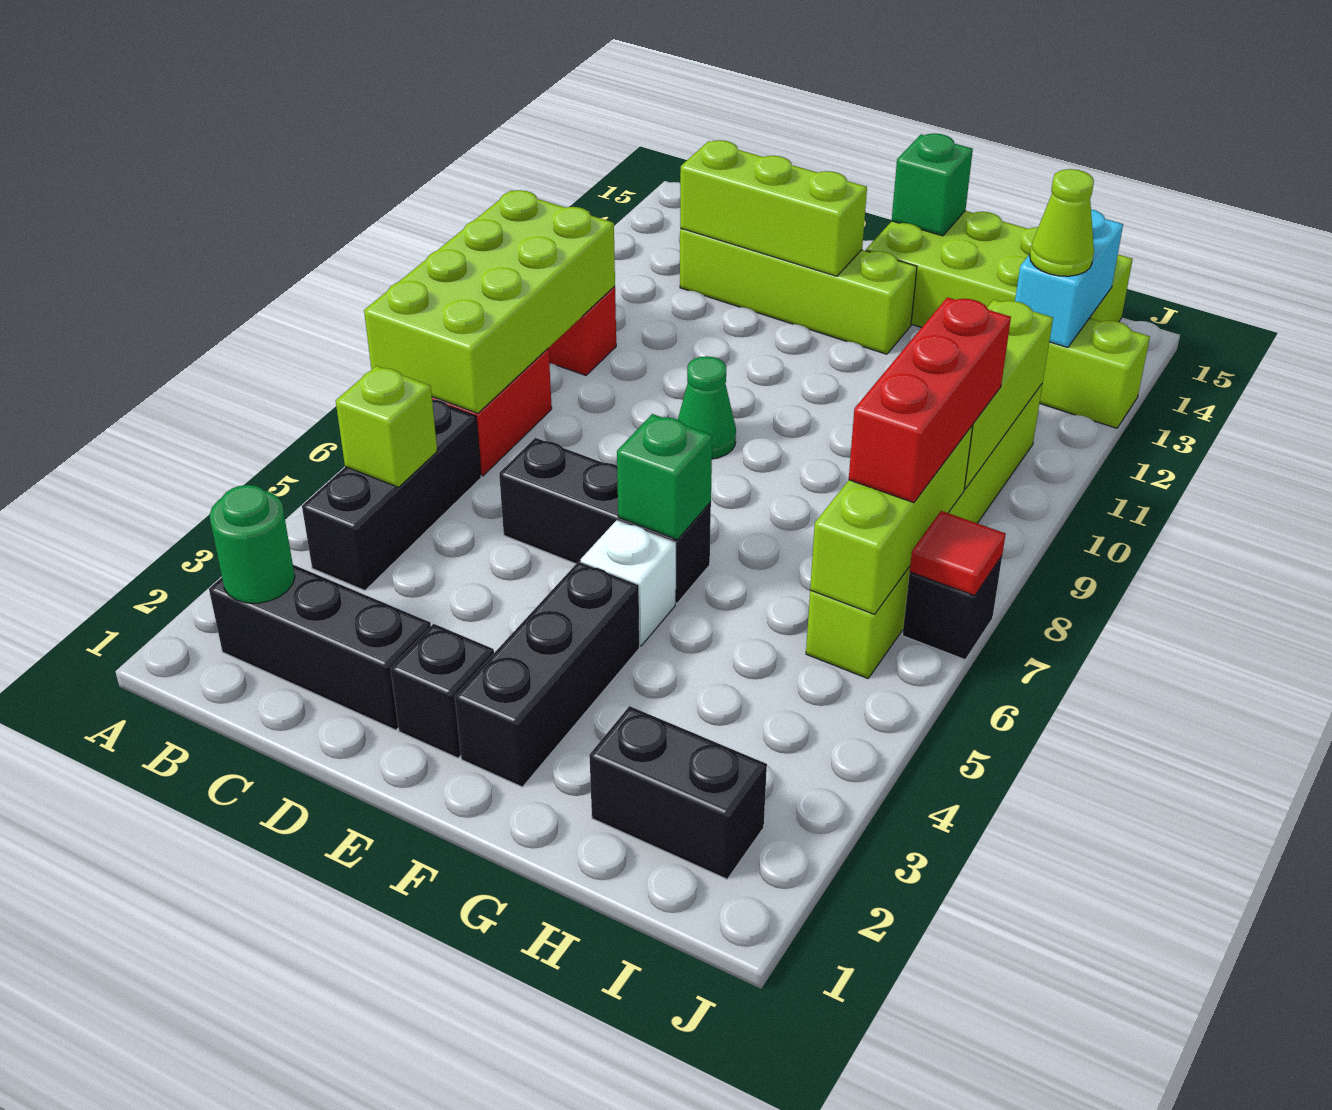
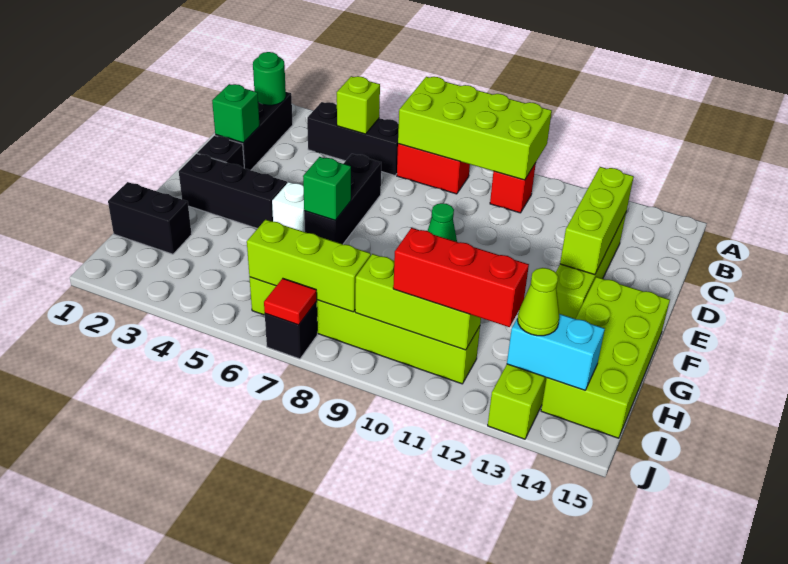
green brick F15 level 2 -> green brick D2 level 2
black brick H2:I2 level 1 -> black brick H1:H2 level 1
red brick I7:I9 level 3 -> red brick I10:I12 level 3

